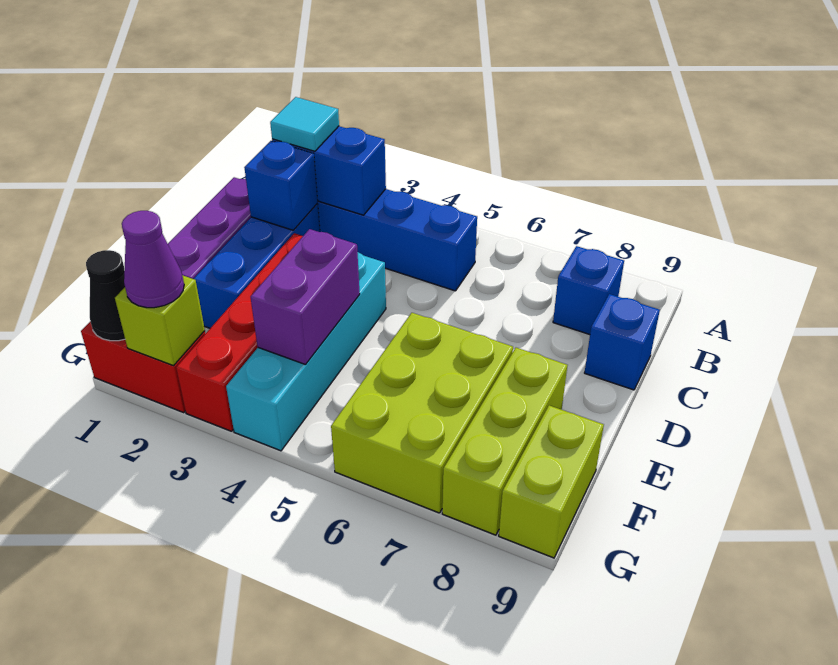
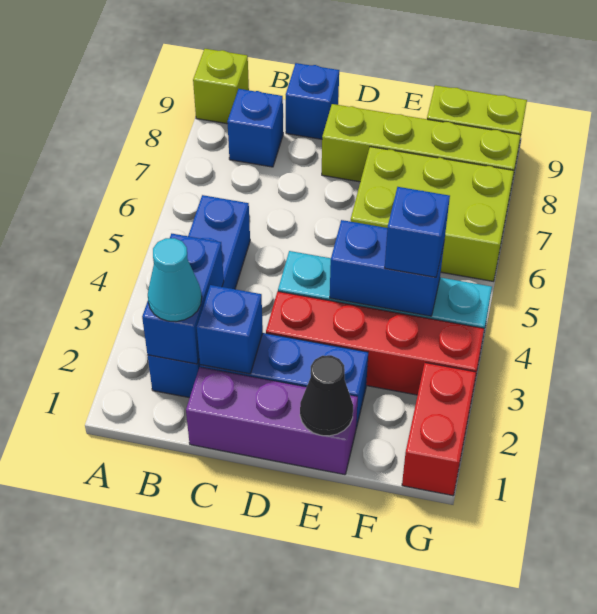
cyan tile B2 level 3 -> cyan cone B2 level 3
purple brick E4:F4 level 2 -> blue brick E4:F4 level 2
lime brick E8:G8 level 1 -> lime brick D8:G8 level 1
none -> blue brick F4 level 3
black cone G1 level 2 -> black cone E1 level 2
lime brick G2 level 2 -> lime brick A9 level 1
purple cone G2 level 3 -> none

